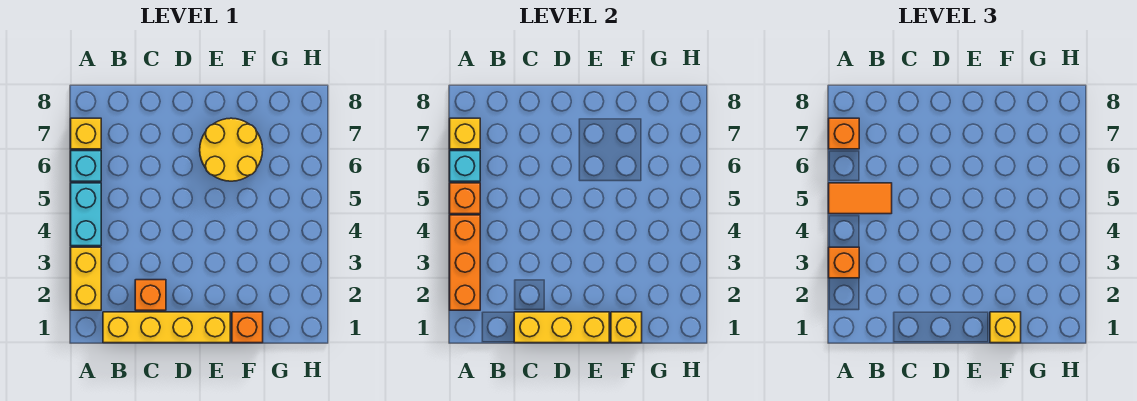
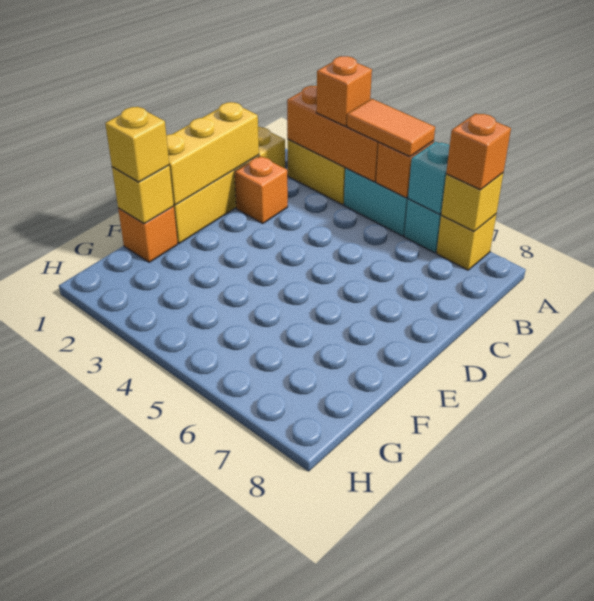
orange tile A5:B5 level 3 -> orange tile A4:A5 level 3
yellow round brick E6:F7 level 1 -> none

